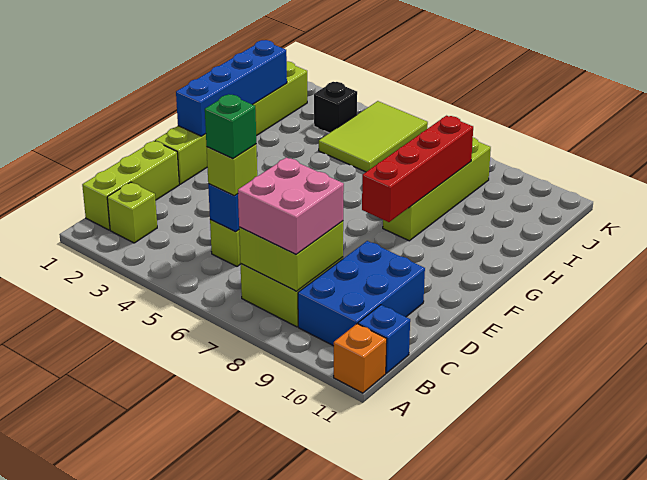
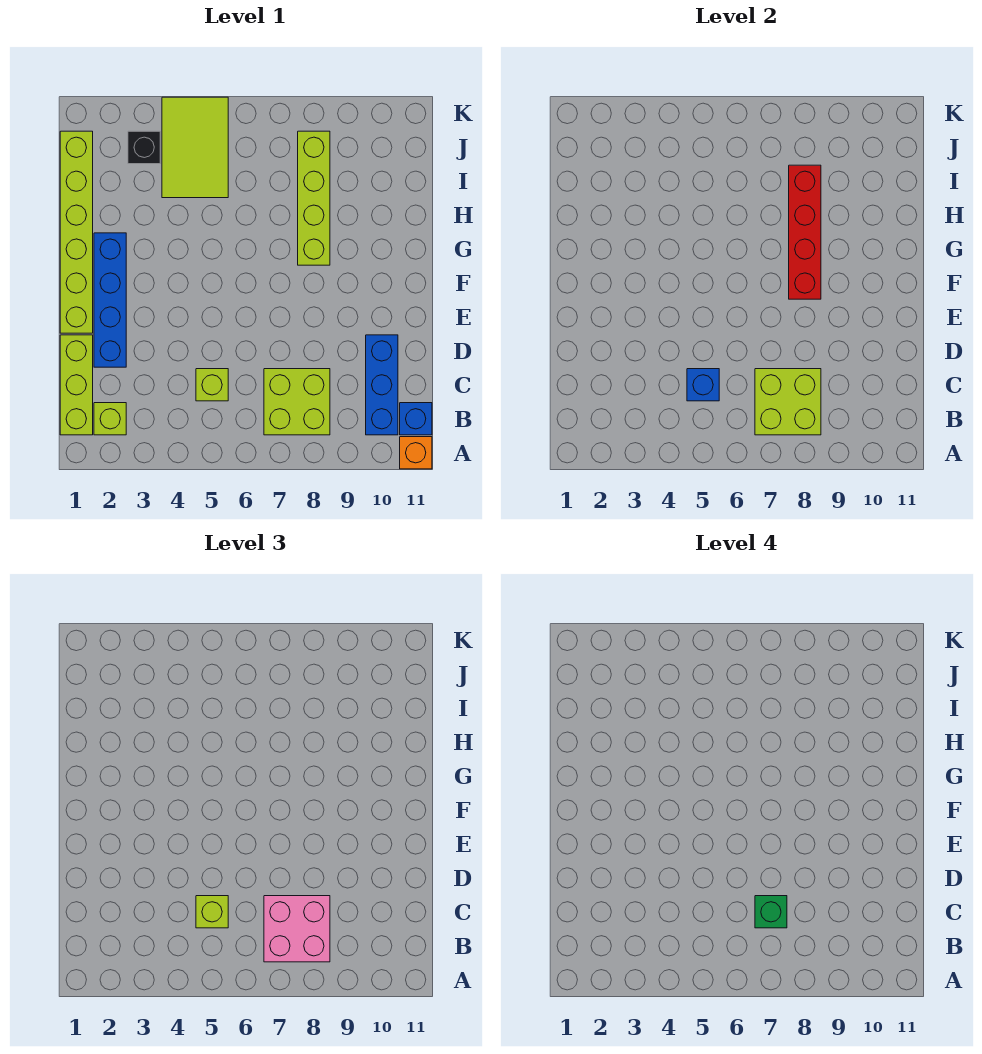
blue brick B9:D10 level 1 -> blue brick B10:D10 level 1
green brick C5 level 4 -> green brick C7 level 4
blue brick F1:I1 level 2 -> blue brick D2:G2 level 1

